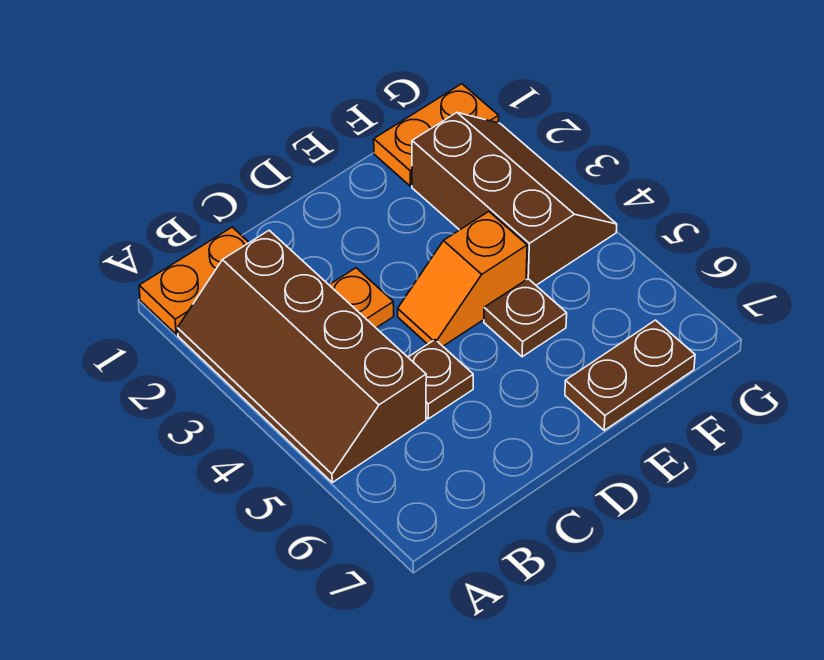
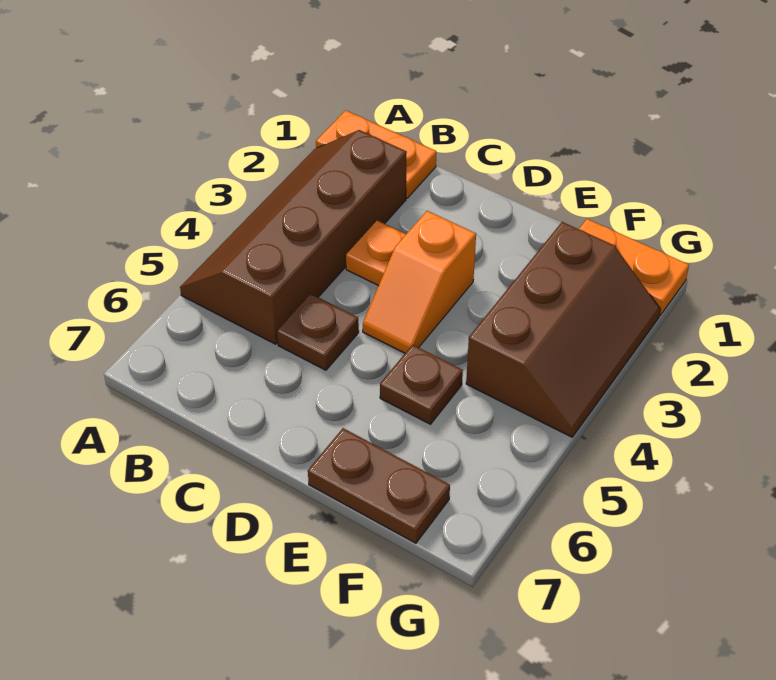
orange slope D4:E4 level 1 top E -> orange slope D3:D4 level 1 top 3

